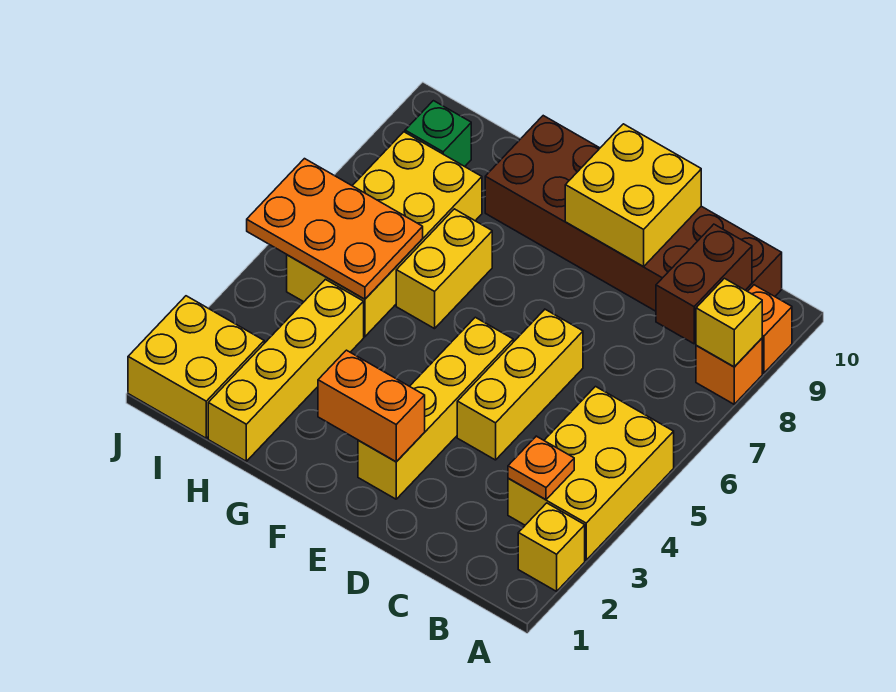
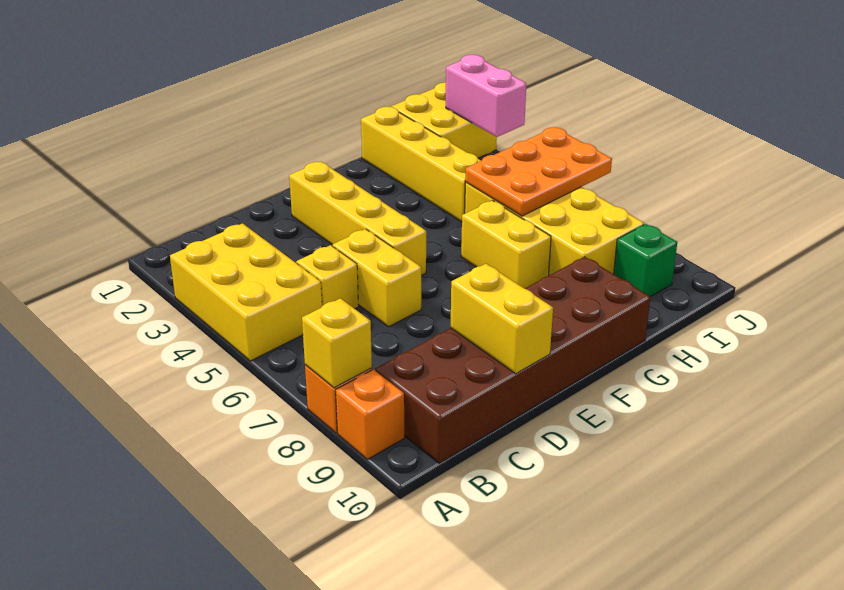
yellow brick A2 level 1 -> yellow brick C5 level 1
orange plate B3 level 2 -> none
brown brick B8:B9 level 2 -> none
yellow brick D4:D6 level 1 -> yellow brick D5:D6 level 1
yellow brick D9:E10 level 2 -> yellow brick D9:D10 level 2
orange brick E2:F2 level 2 -> none
none -> pink brick J2:J3 level 2

